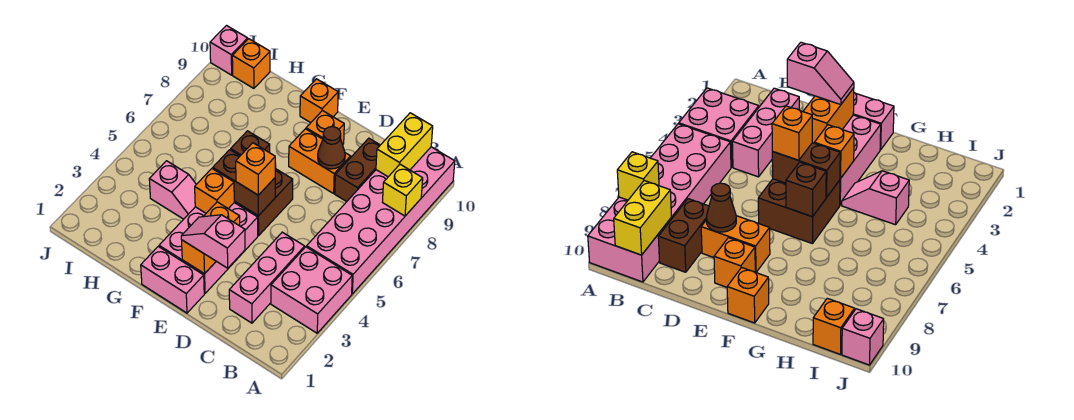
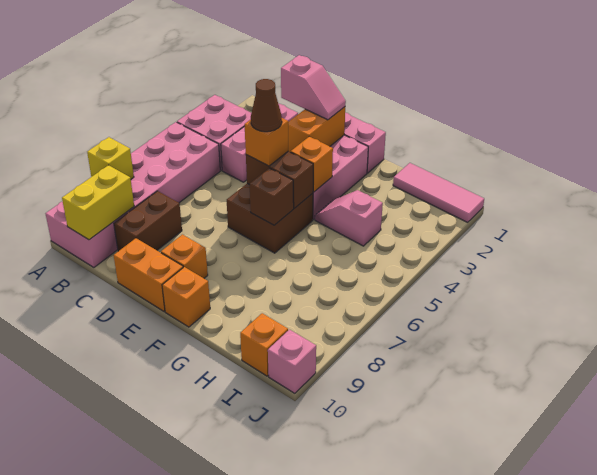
orange brick D8:E8 level 1 -> orange brick D10:E10 level 1
brown cone D8 level 2 -> brown cone E5 level 4
none -> pink tile H1:J1 level 1

